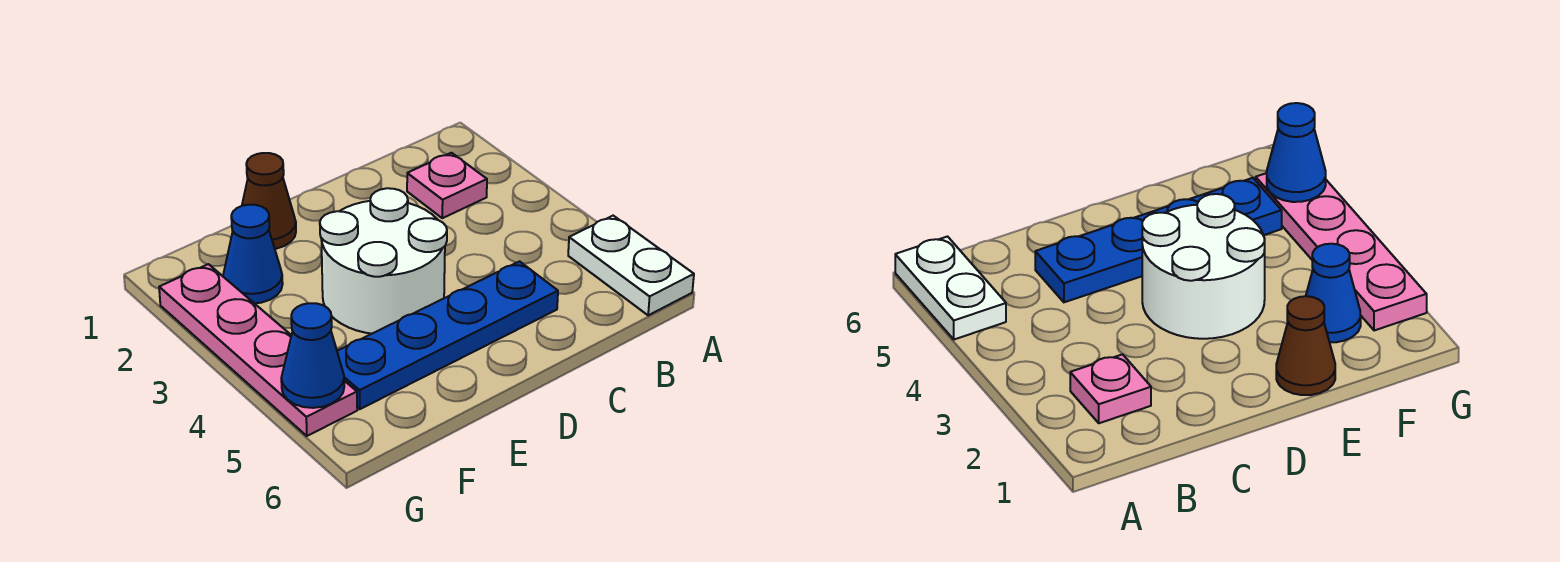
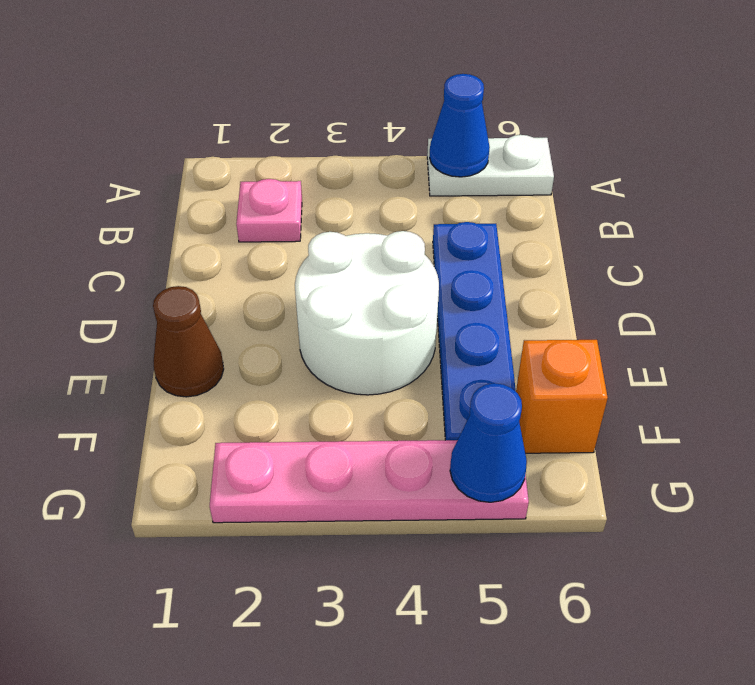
blue cone F2 level 1 -> blue cone A5 level 2
none -> orange brick F6 level 1

